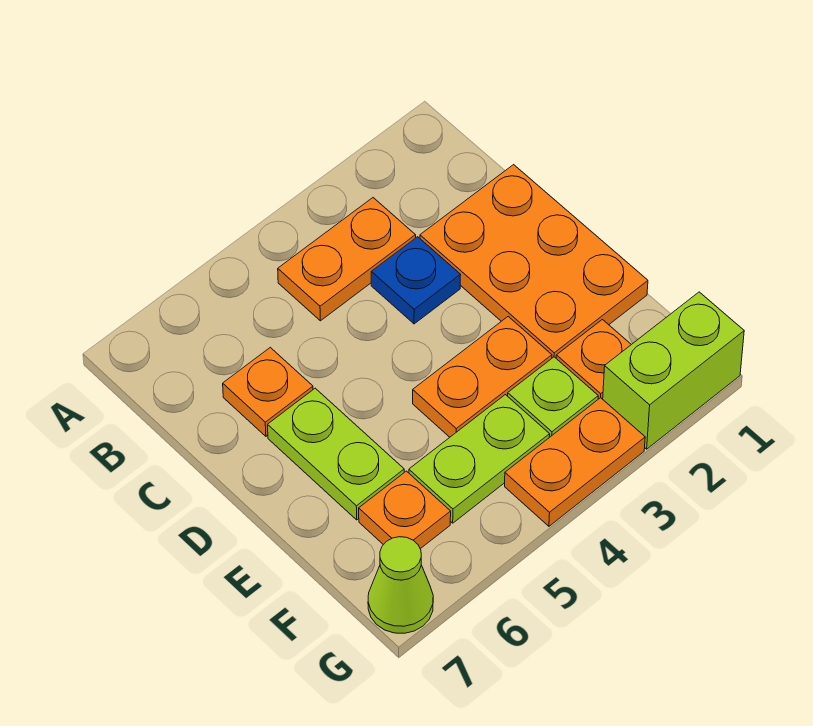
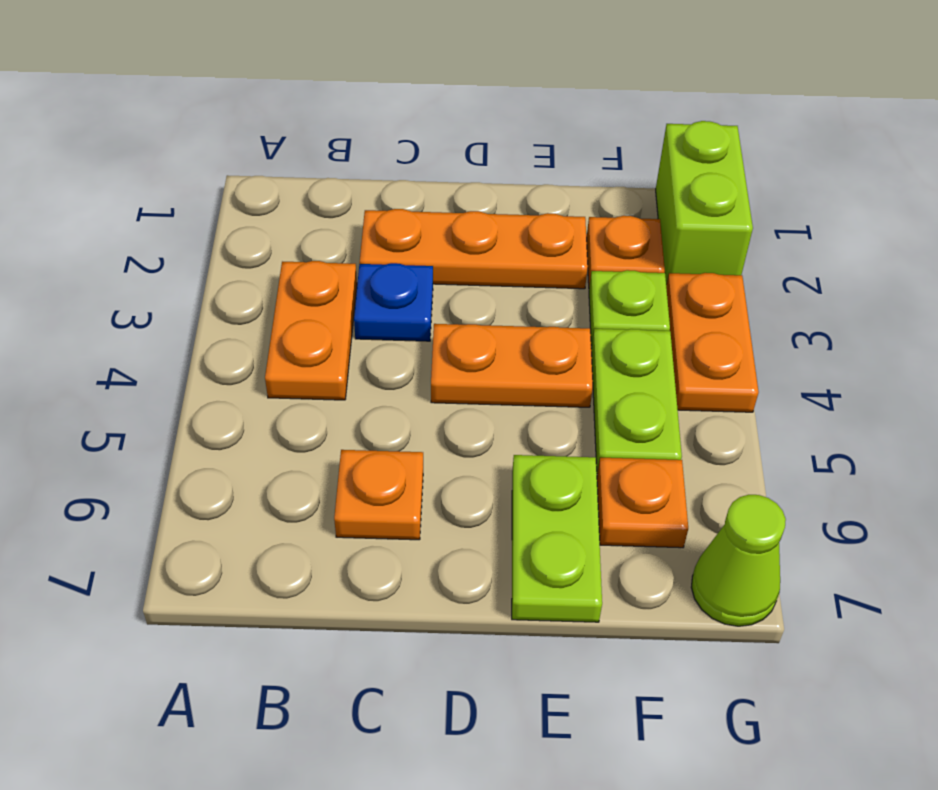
orange plate C1:E2 level 1 -> orange plate C2:E2 level 1
lime plate D6:E6 level 1 -> lime plate E6:E7 level 1
orange plate E3:E4 level 1 -> orange plate D4:E4 level 1

